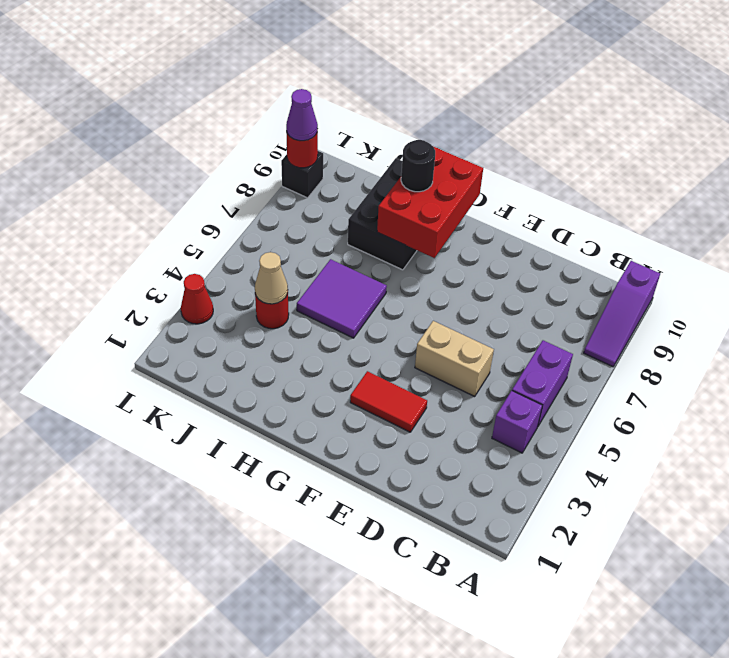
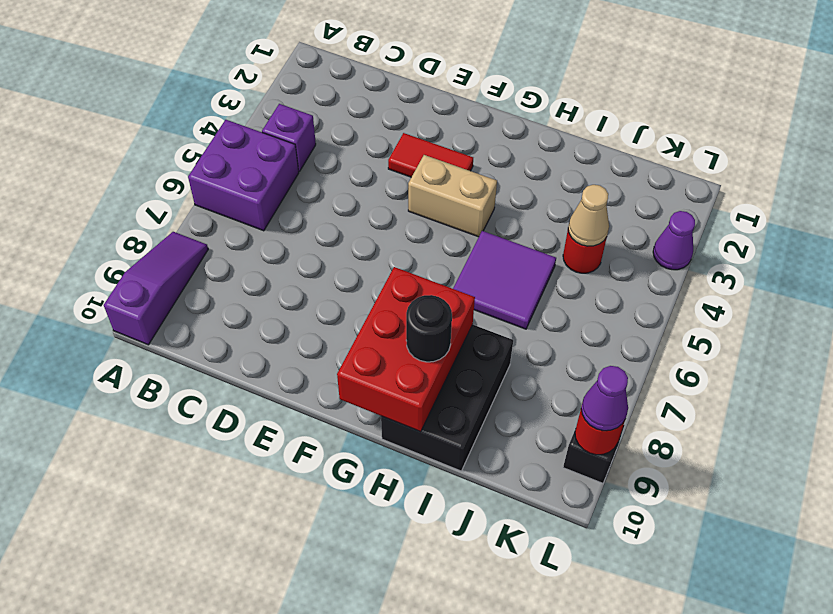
purple brick B5:B6 level 1 -> purple brick A5:B6 level 1
tan brick D5:E5 level 1 -> tan brick F4:G4 level 1
red cone L3 level 1 -> purple cone L3 level 1

